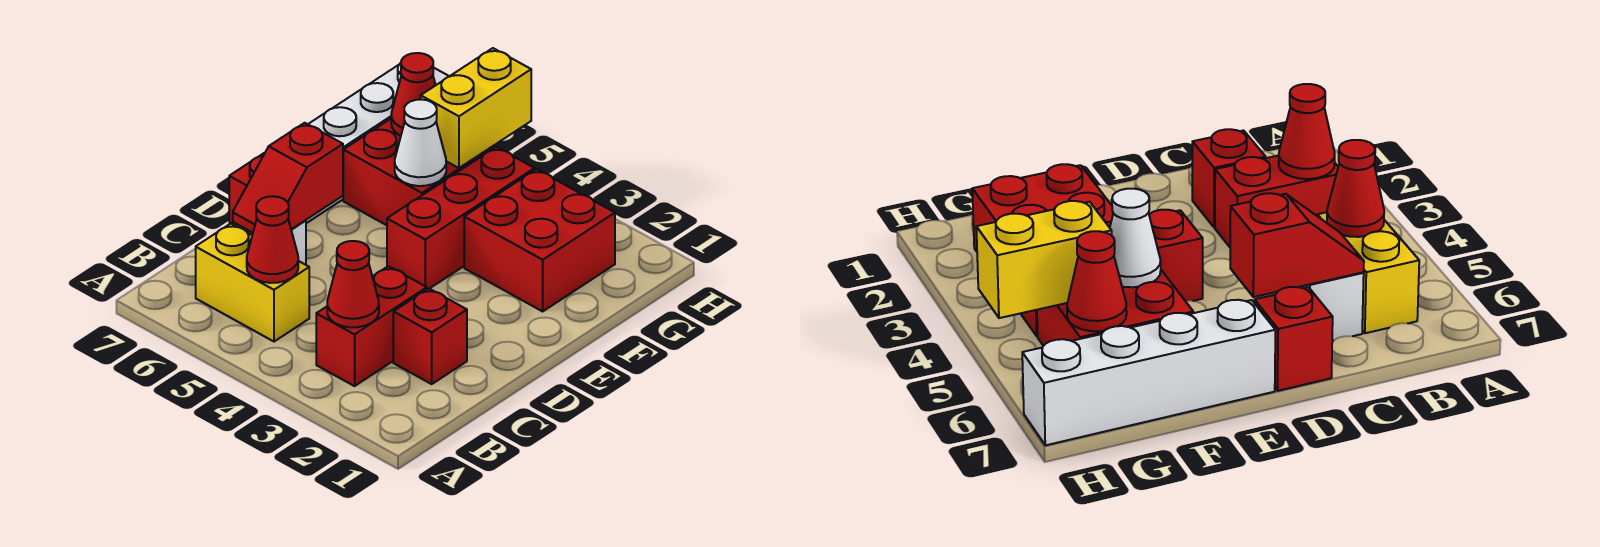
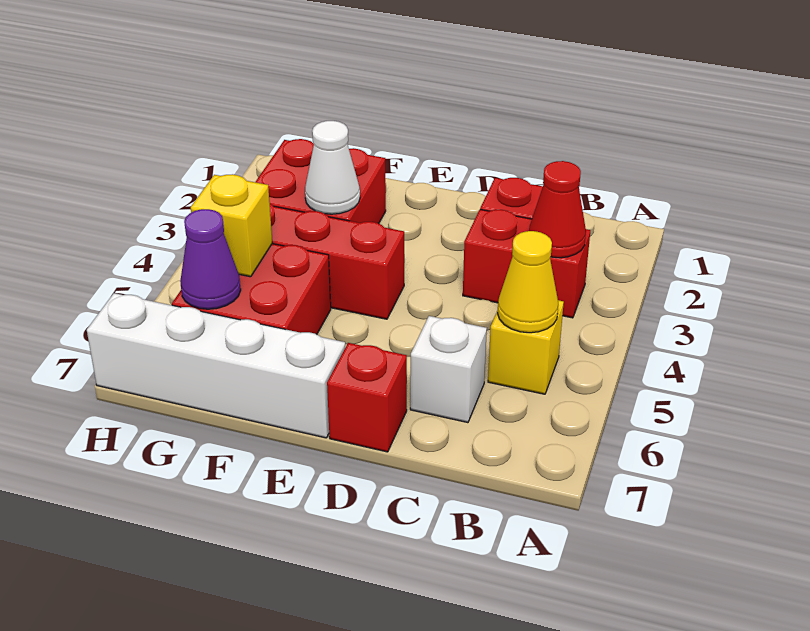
yellow brick B5:B6 level 1 -> yellow brick B5 level 1
red cone B5 level 2 -> yellow cone B5 level 2
red slope C6:D6 level 2 top D -> none
white cone F5 level 2 -> white cone F3 level 2
yellow brick G5:H5 level 2 -> yellow brick G5 level 2
red cone G6 level 2 -> purple cone G6 level 2

